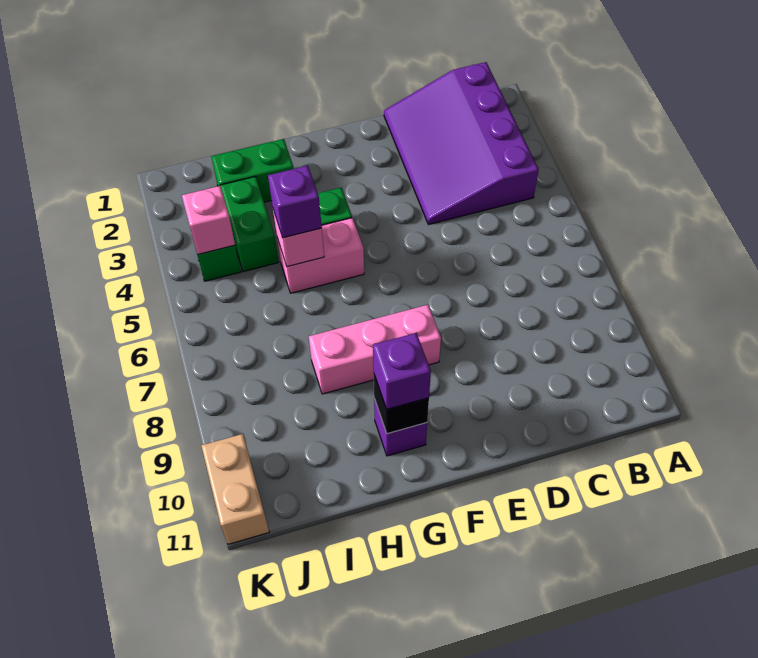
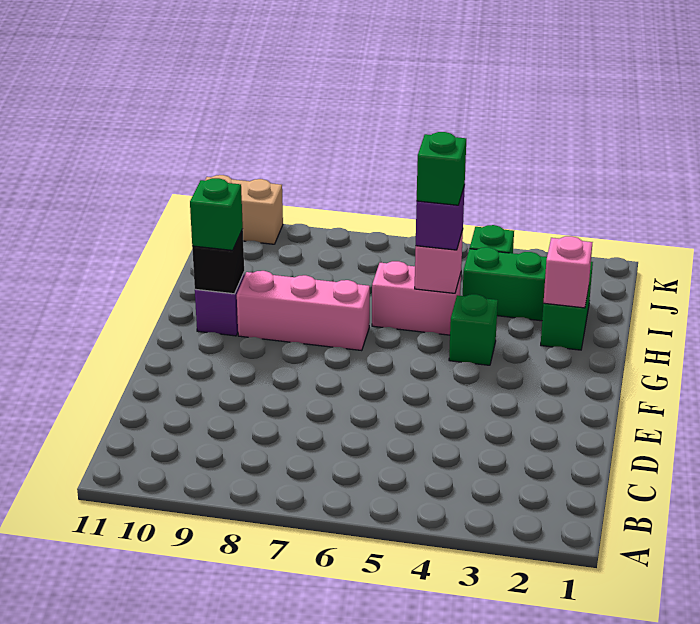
purple slope B1:D4 level 1 top B -> none
pink brick F8:H8 level 1 -> pink brick G7:G9 level 1
pink brick G5:H5 level 1 -> pink brick H5:H6 level 1
purple brick G10 level 3 -> green brick G10 level 3
none -> green brick H5 level 4
pink brick J4 level 2 -> pink brick H2 level 2

